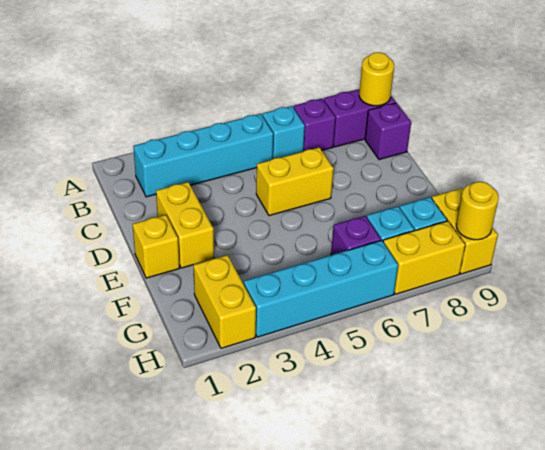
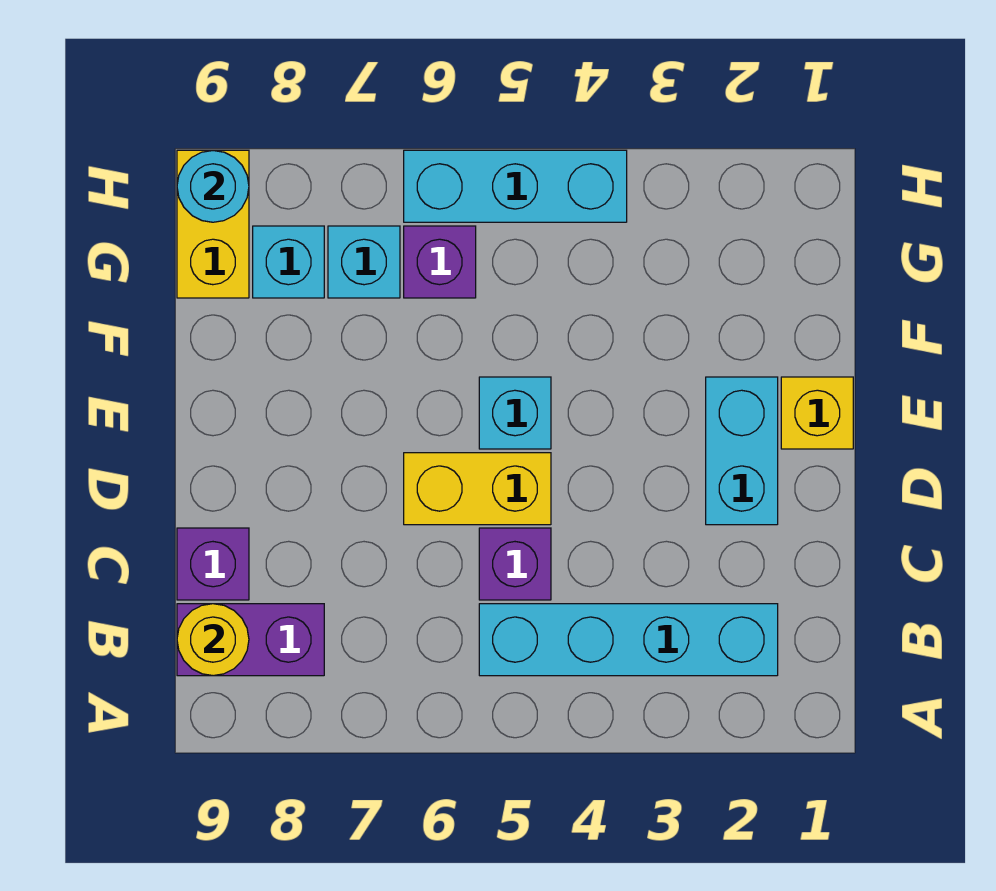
cyan brick B6 level 1 -> cyan brick E5 level 1
purple brick B7 level 1 -> purple brick C5 level 1
yellow brick D2:E2 level 1 -> cyan brick D2:E2 level 1
yellow brick G2:H2 level 1 -> none
cyan brick H3:H6 level 1 -> cyan brick H4:H6 level 1
yellow brick H7:H8 level 1 -> none
yellow round brick H9 level 2 -> cyan round brick H9 level 2

